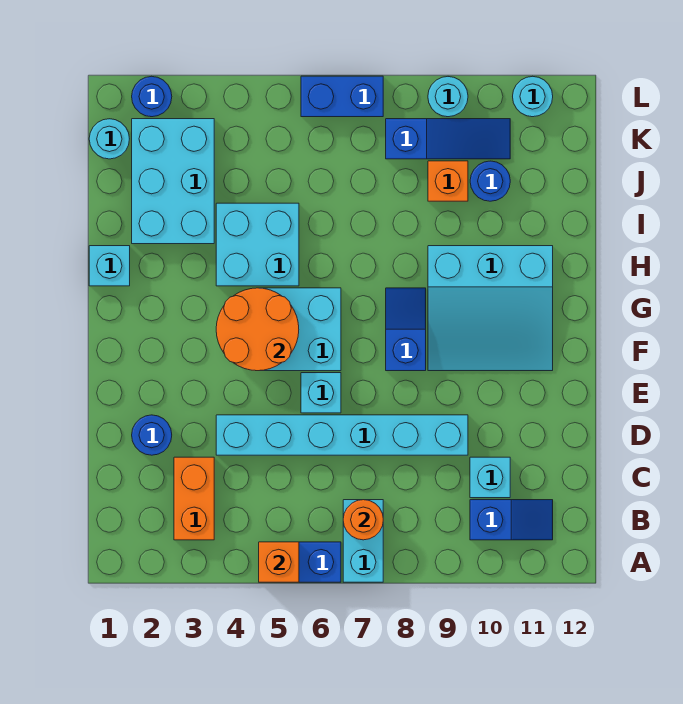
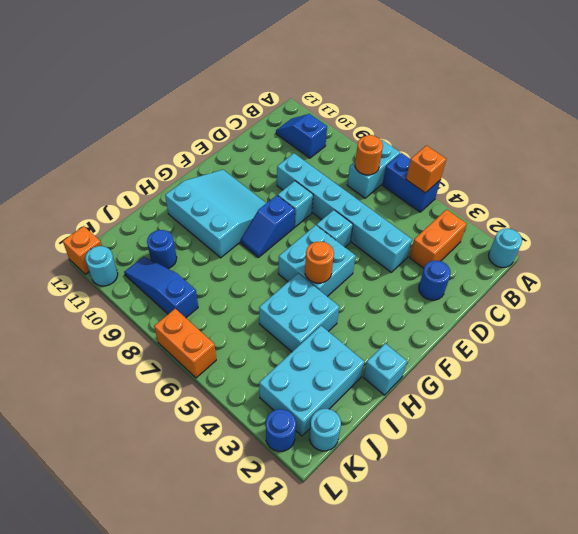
cyan brick C10 level 1 -> cyan brick E8 level 1
orange round brick F4:G5 level 2 -> orange round brick G5 level 2
orange brick J9 level 1 -> orange brick L12 level 1
blue brick L6:L7 level 1 -> orange brick L6:L7 level 1
cyan round brick L9 level 1 -> cyan round brick A1 level 1

